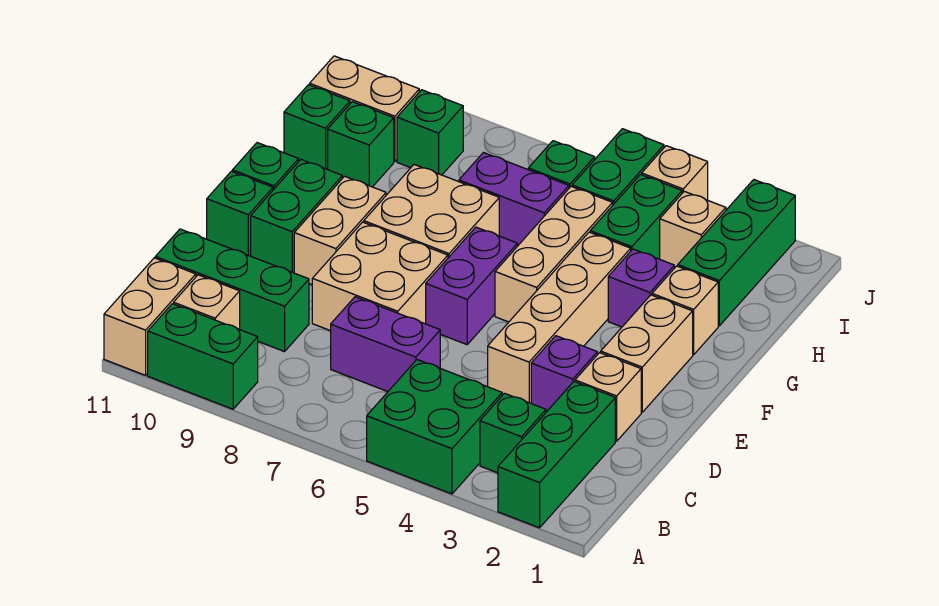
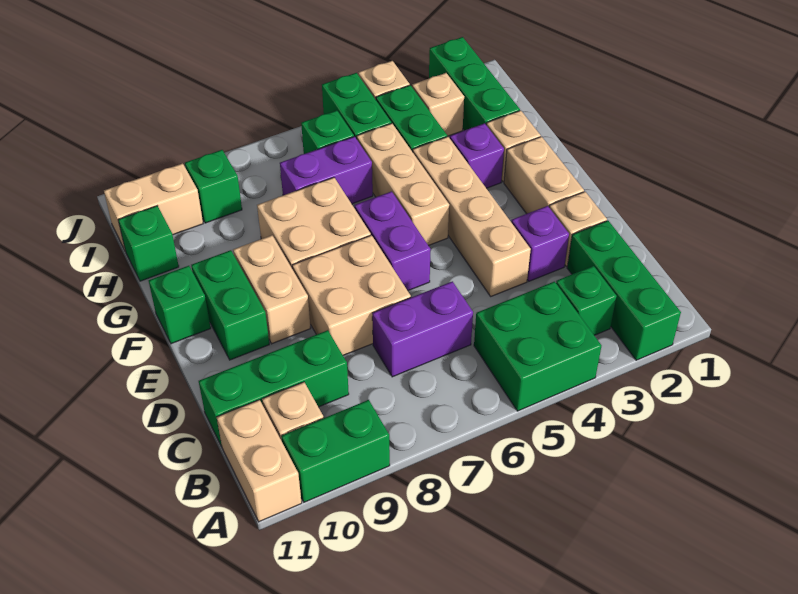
green brick E11 level 1 -> none
green brick H10 level 1 -> none

